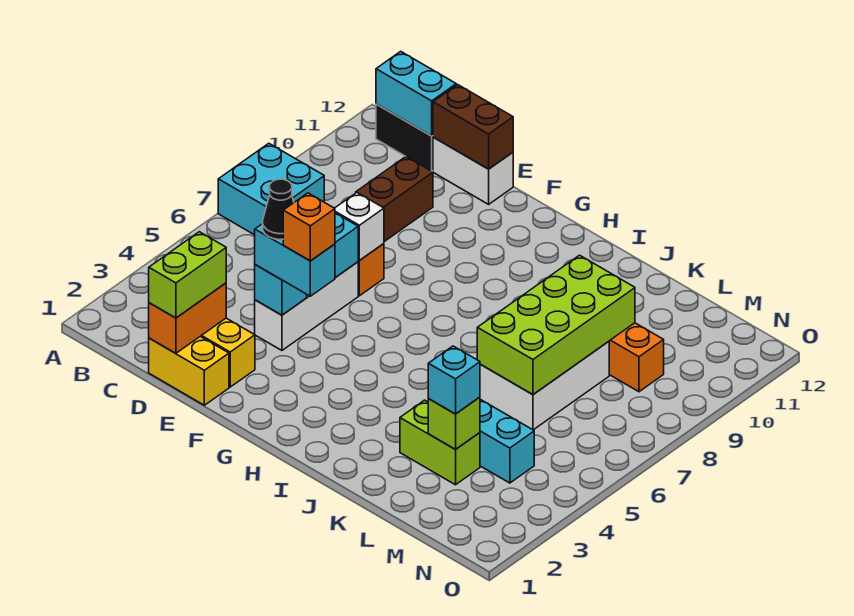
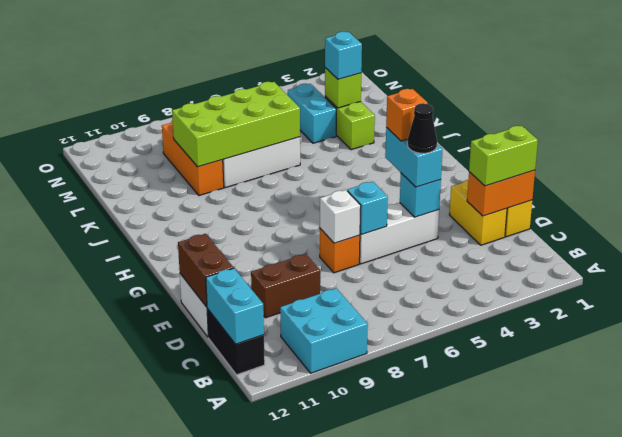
cyan brick A7:B8 level 1 -> cyan brick A9:B10 level 1

